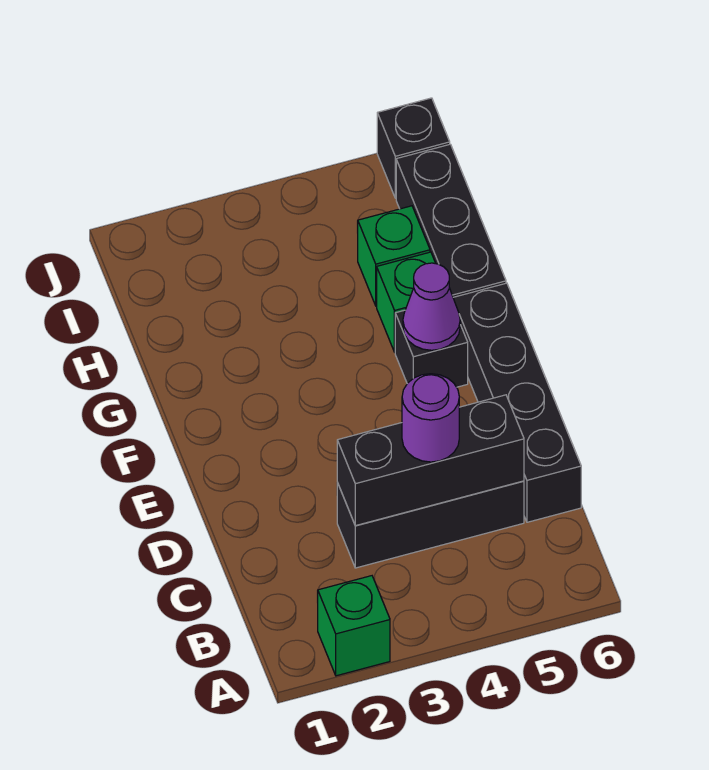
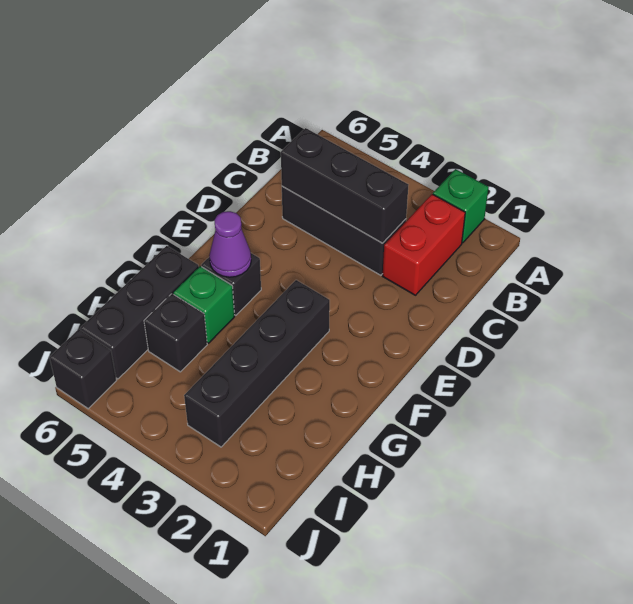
none -> red brick B2:C2 level 1
purple round brick C4 level 3 -> none
black brick C6:F6 level 1 -> black brick F3:I3 level 1
green brick H5 level 1 -> black brick H5 level 1

